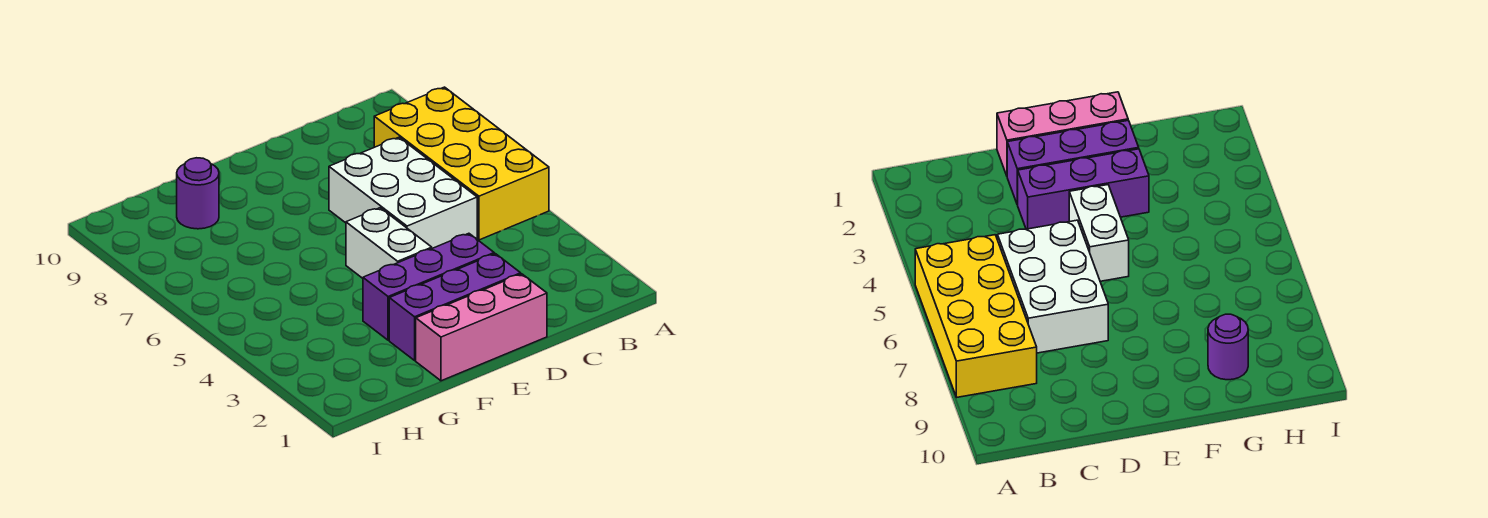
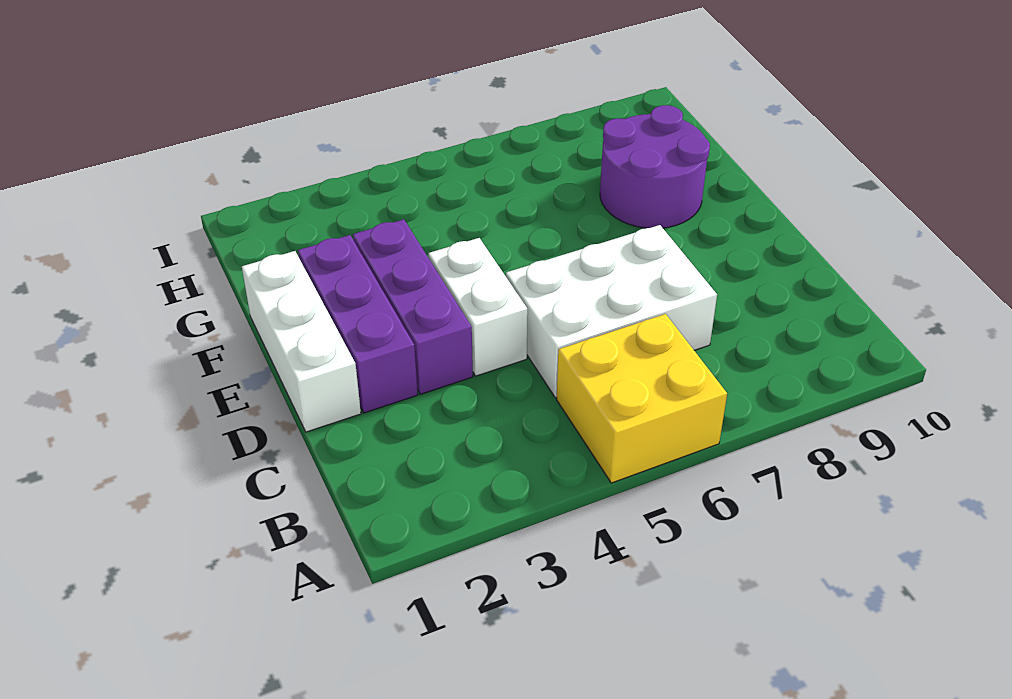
yellow brick A5:B8 level 1 -> yellow brick A5:B6 level 1
pink brick D1:F1 level 1 -> white brick D1:F1 level 1
white brick E4:E5 level 1 -> white brick D4:E4 level 1
purple round brick G9 level 1 -> purple round brick F8:G9 level 1

